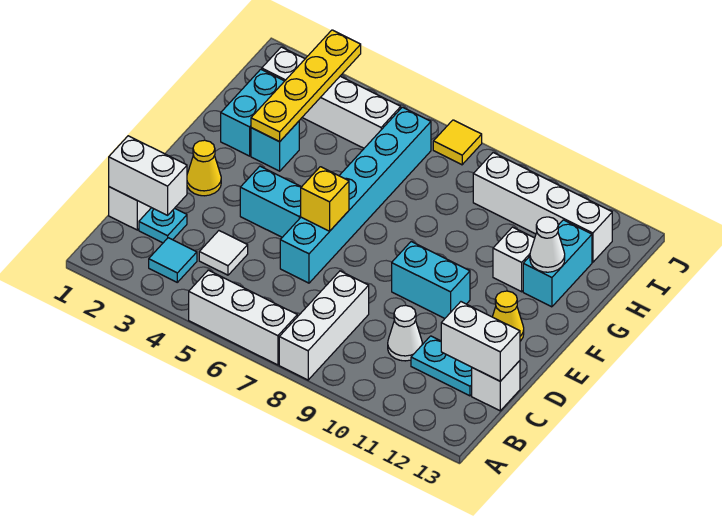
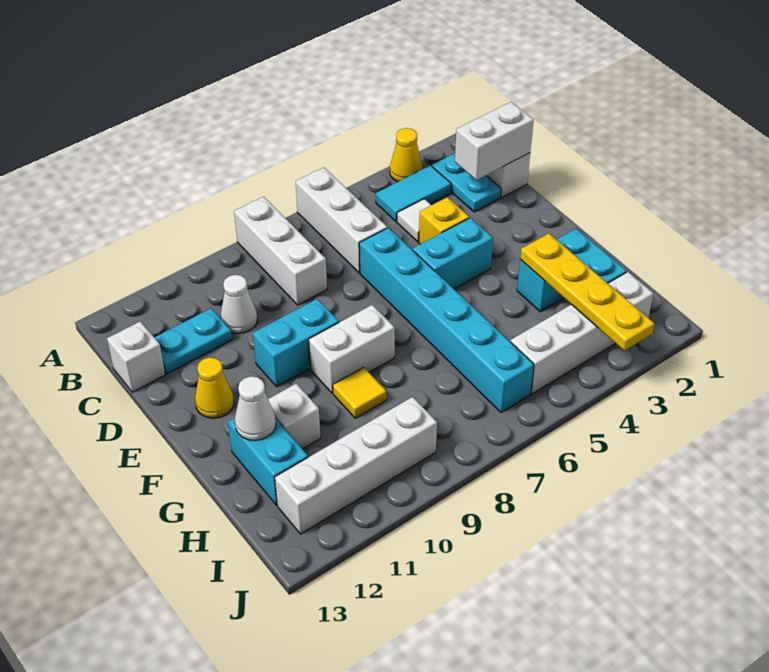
white brick A5:A7 level 1 -> white brick A6:C6 level 1
cyan tile B3 level 1 -> cyan tile B3:B4 level 1
cyan plate C2 level 1 -> cyan plate B2:C2 level 1
white brick C12:C13 level 2 -> white brick F8:F9 level 1
yellow cone E2 level 1 -> yellow cone A3 level 1
yellow brick E6 level 2 -> yellow brick D4 level 1
yellow tile J7 level 1 -> yellow tile G9 level 1

